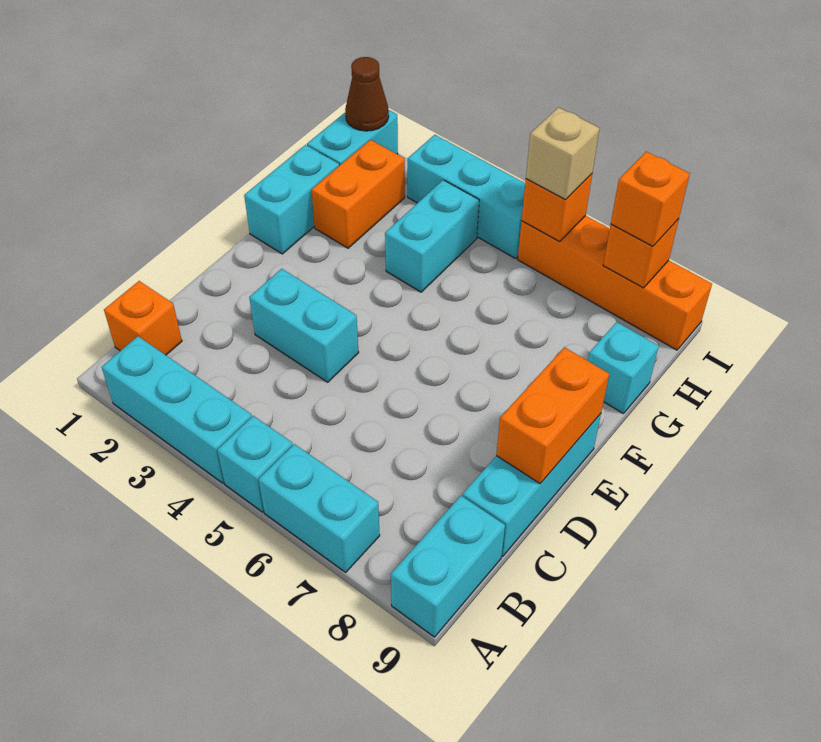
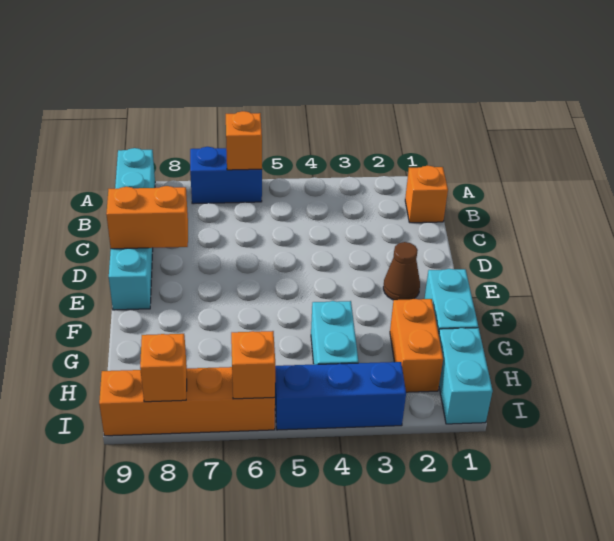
cyan brick A2:A4 level 1 -> none
cyan brick A5 level 1 -> none
cyan brick A6:A7 level 1 -> blue brick A6:A7 level 1
cyan brick D3:D4 level 1 -> none
orange brick D9:E9 level 2 -> orange brick D8:D9 level 2
cyan brick G9 level 1 -> none
brown cone I1 level 2 -> brown cone E2 level 1
cyan brick I3:I5 level 1 -> blue brick I3:I5 level 1
tan brick I6 level 3 -> none
orange brick I8 level 3 -> orange brick A6 level 2

